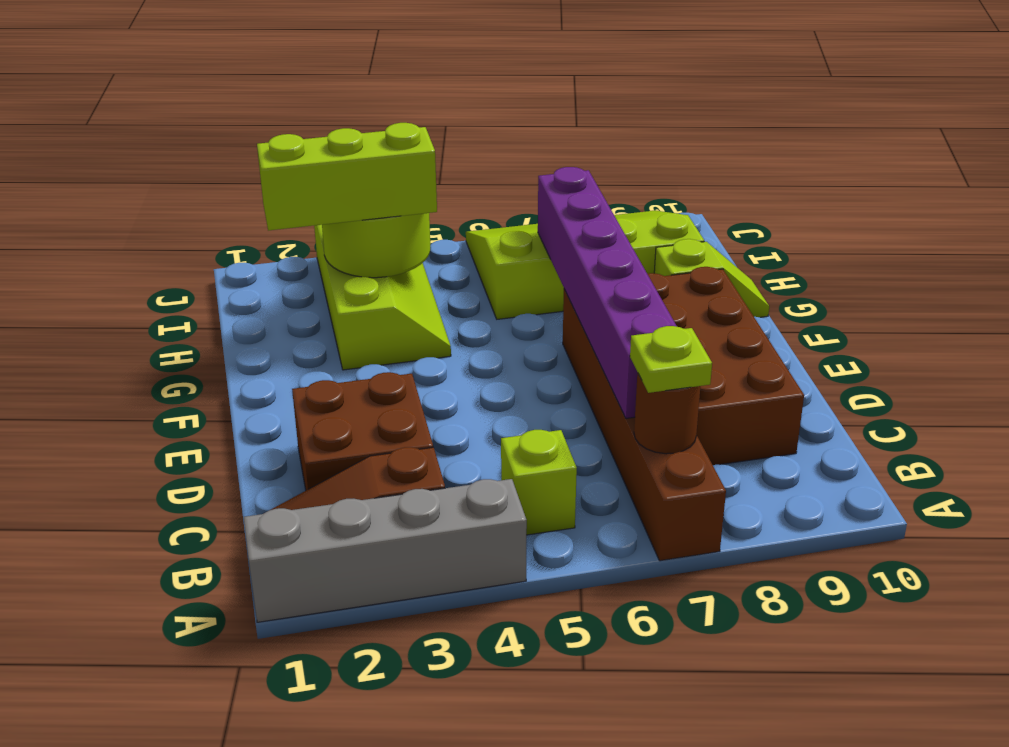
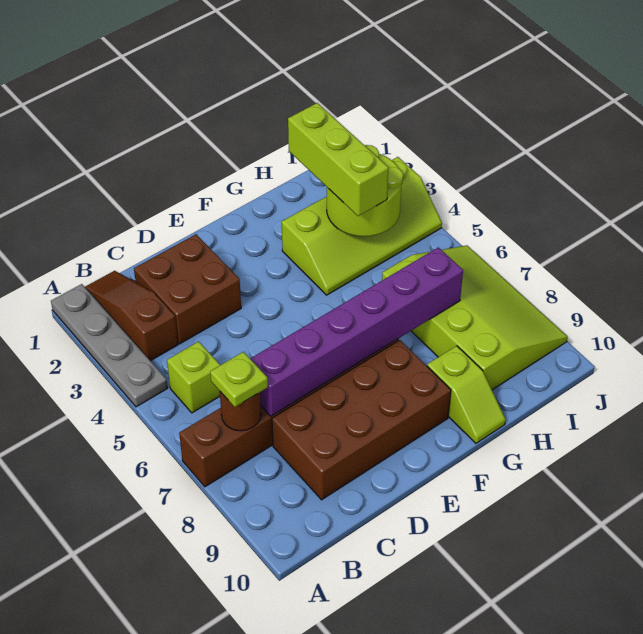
grey brick A1:A4 level 1 -> grey plate A1:A4 level 1

